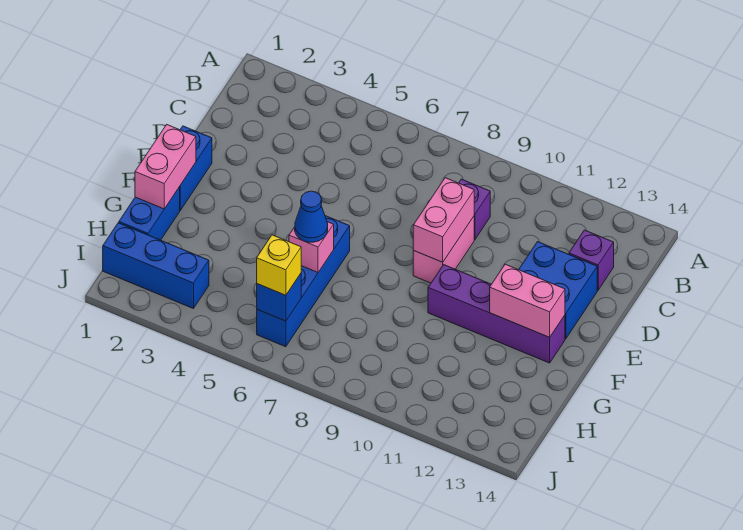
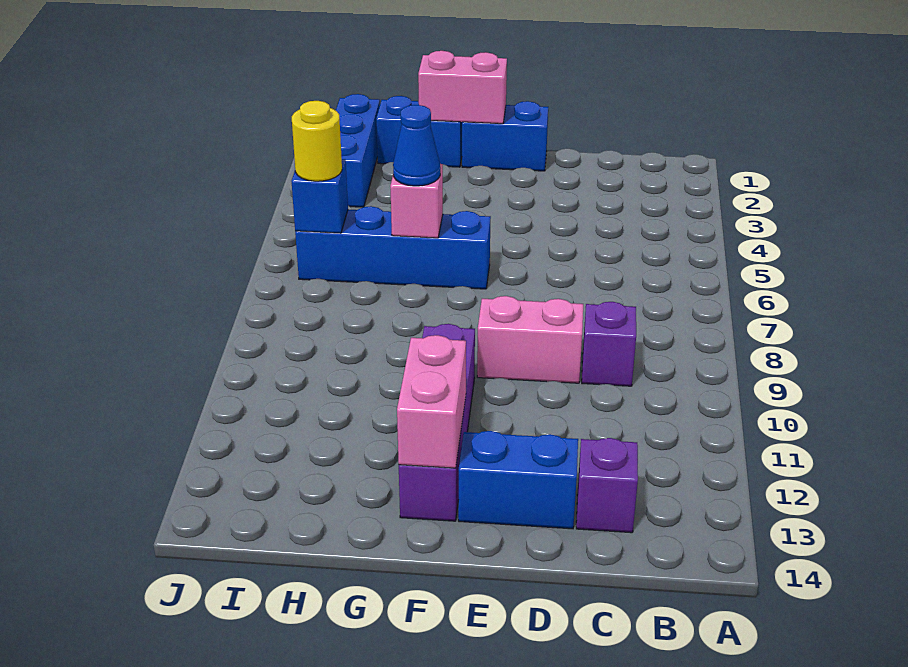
pink brick D9:E9 level 2 -> none
blue brick D12:E13 level 1 -> blue brick D13:E13 level 1
yellow brick I6 level 3 -> yellow round brick I6 level 3

